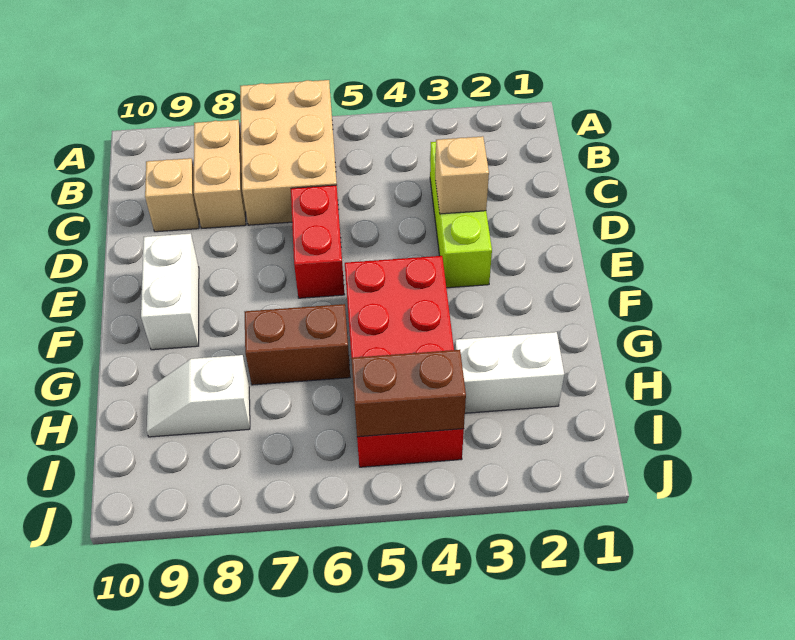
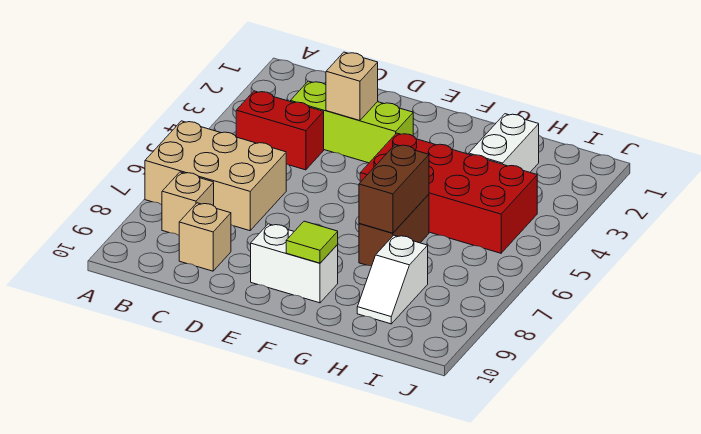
tan brick B8:C8 level 1 -> tan brick B8 level 1
red brick D6:E6 level 1 -> red brick B4:C4 level 1
none -> lime tile F9 level 2
brown brick I4:I5 level 2 -> brown brick G6:G7 level 2

